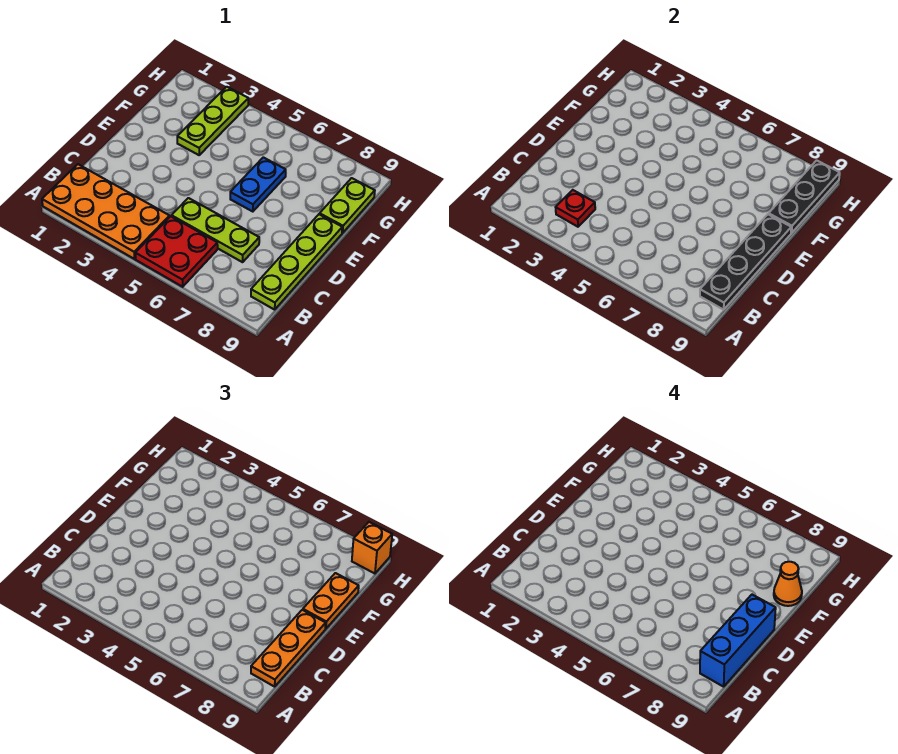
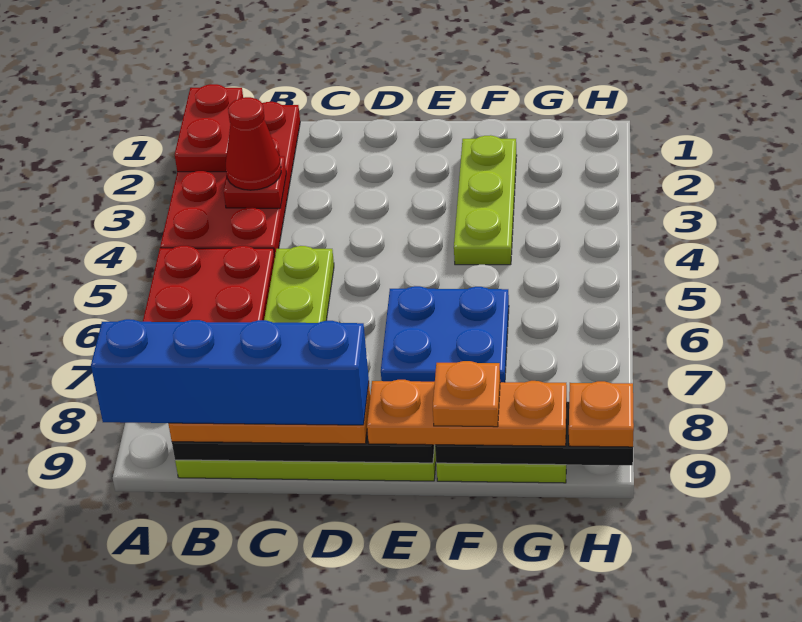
orange plate A1:B4 level 1 -> red plate A1:B4 level 1
none -> red plate A1:A2 level 2
none -> red cone B3 level 3
blue brick B9:D9 level 4 -> blue brick A9:D9 level 4
blue plate E6:F6 level 1 -> blue plate E6:F7 level 1
orange plate E9:F9 level 3 -> orange plate E9:G9 level 3
lime plate F3:H3 level 1 -> lime plate F2:F4 level 1
orange cone F9 level 4 -> orange plate F9 level 4
orange brick H9 level 3 -> orange plate H9 level 3

